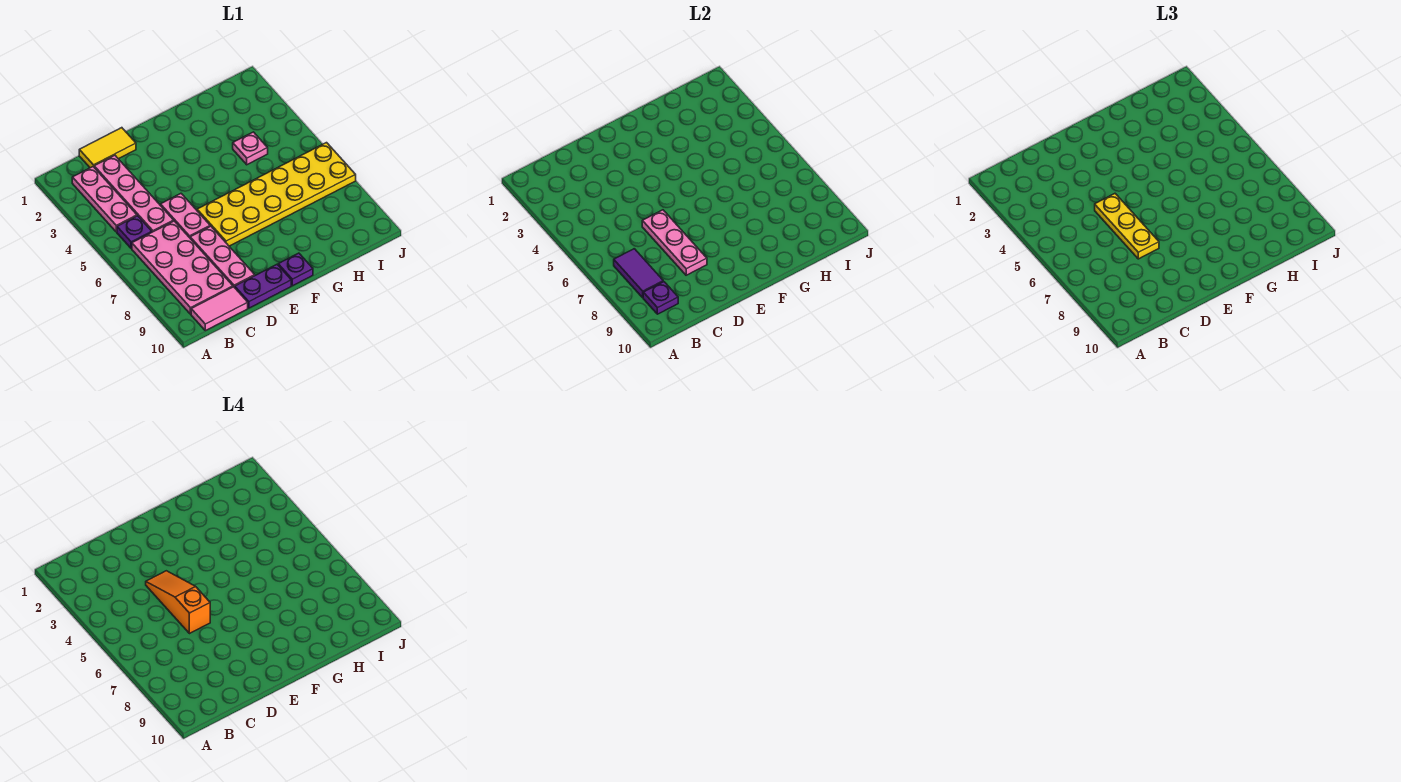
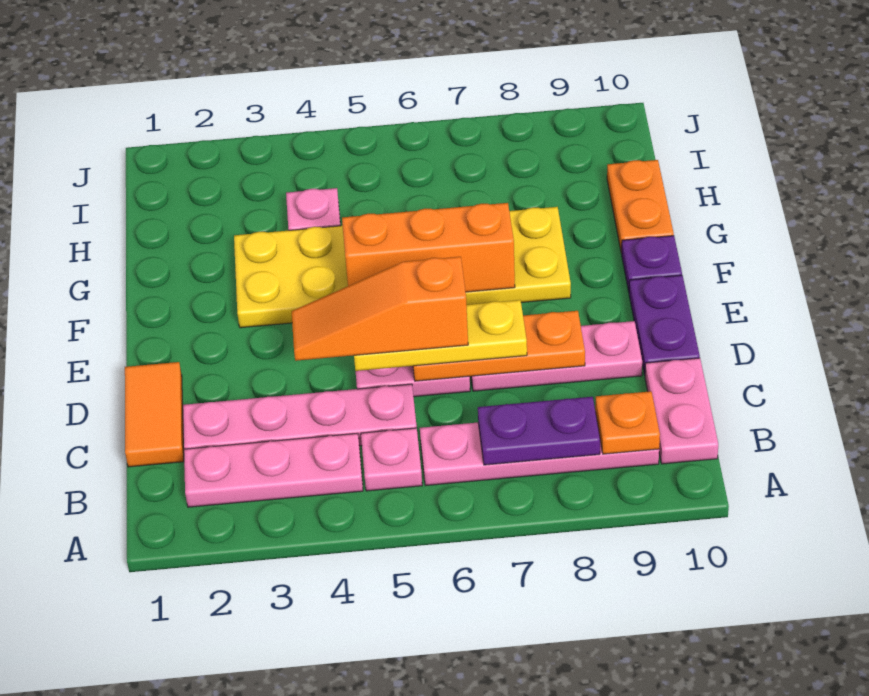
purple plate B5 level 1 -> pink plate B5 level 1
pink plate B6:C9 level 1 -> pink plate B6:B9 level 1
purple tile B7:B8 level 2 -> purple plate B7:B8 level 2
purple plate B9 level 2 -> orange plate B9 level 2
pink tile B10:C10 level 1 -> pink plate B10:C10 level 1
yellow tile C1:D1 level 1 -> orange tile C1:D1 level 1
pink plate D6:D8 level 2 -> orange plate D6:D8 level 2
yellow plate E6:J7 level 1 -> yellow plate F3:G8 level 1
none -> orange brick F5:F7 level 2
none -> orange plate G10:H10 level 1

